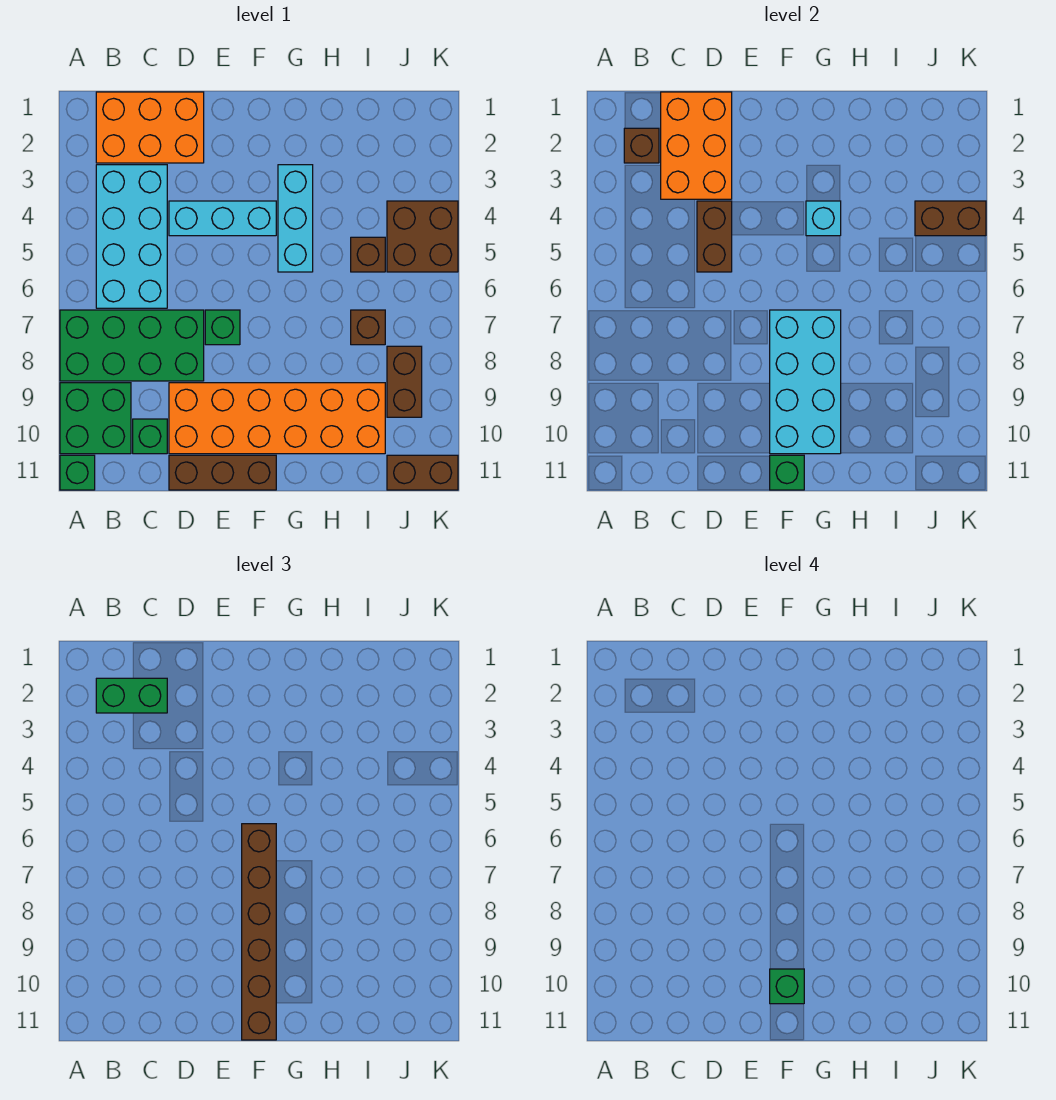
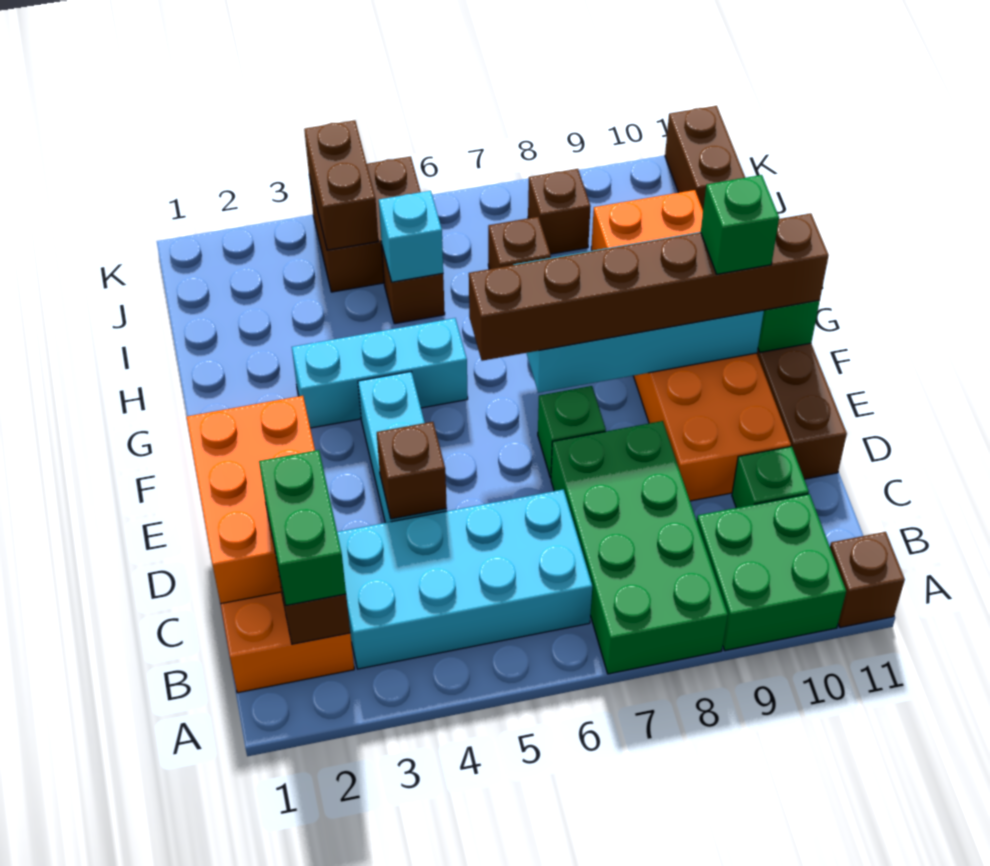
green brick A11 level 1 -> brown brick A11 level 1
orange brick C1:D3 level 2 -> orange brick C1:E2 level 2
brown brick D4:D5 level 2 -> brown brick D4 level 2
cyan brick G4 level 2 -> cyan brick I5 level 2
brown brick J8:J9 level 1 -> brown brick J8 level 1

